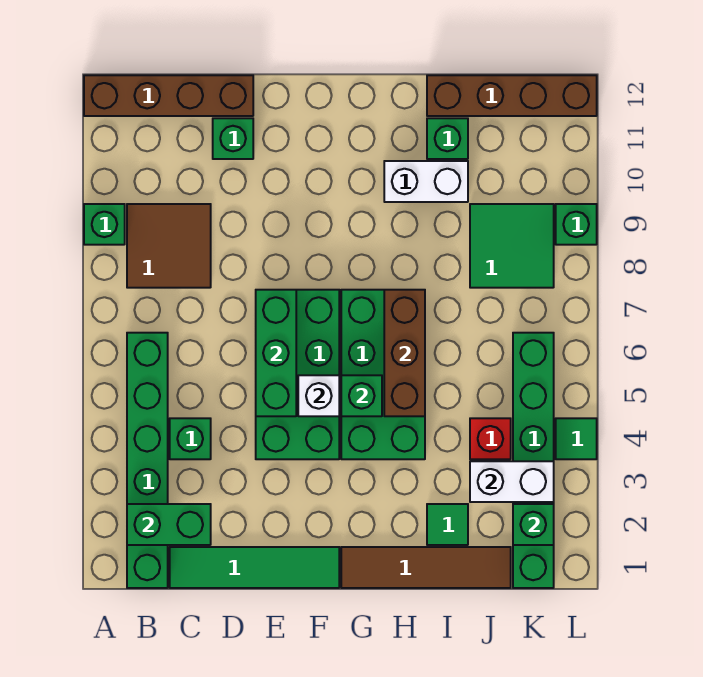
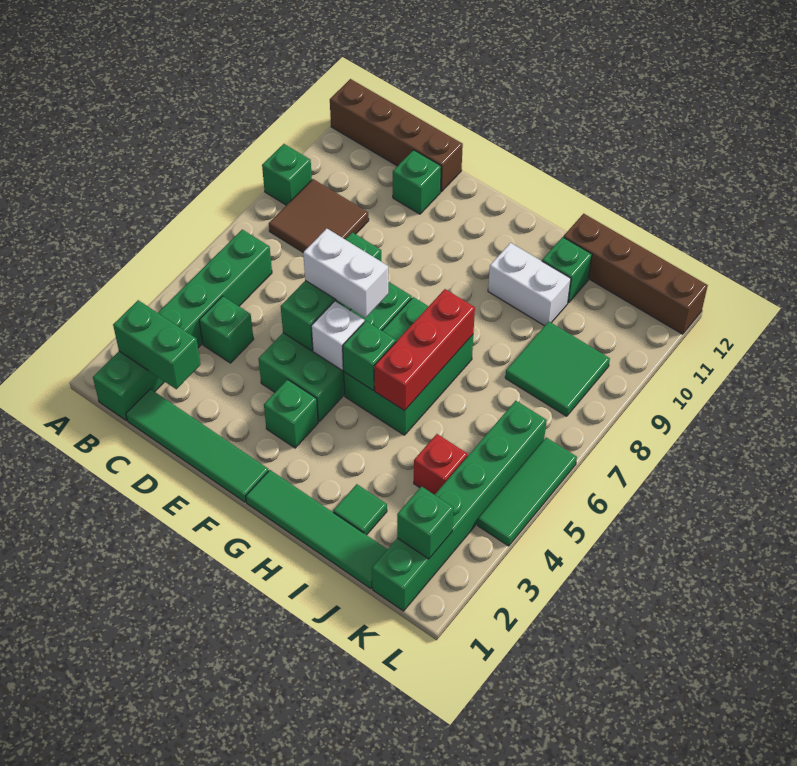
brown tile G1:J1 level 1 -> green tile G1:J1 level 1
green brick G4:H7 level 1 -> green brick G5:H7 level 1
brown brick H5:H7 level 2 -> red brick H5:H7 level 2
white brick J3:K3 level 2 -> white brick E6:F6 level 3
green tile L4 level 1 -> green tile L4:L6 level 1
green brick L9 level 1 -> green brick F3 level 1

